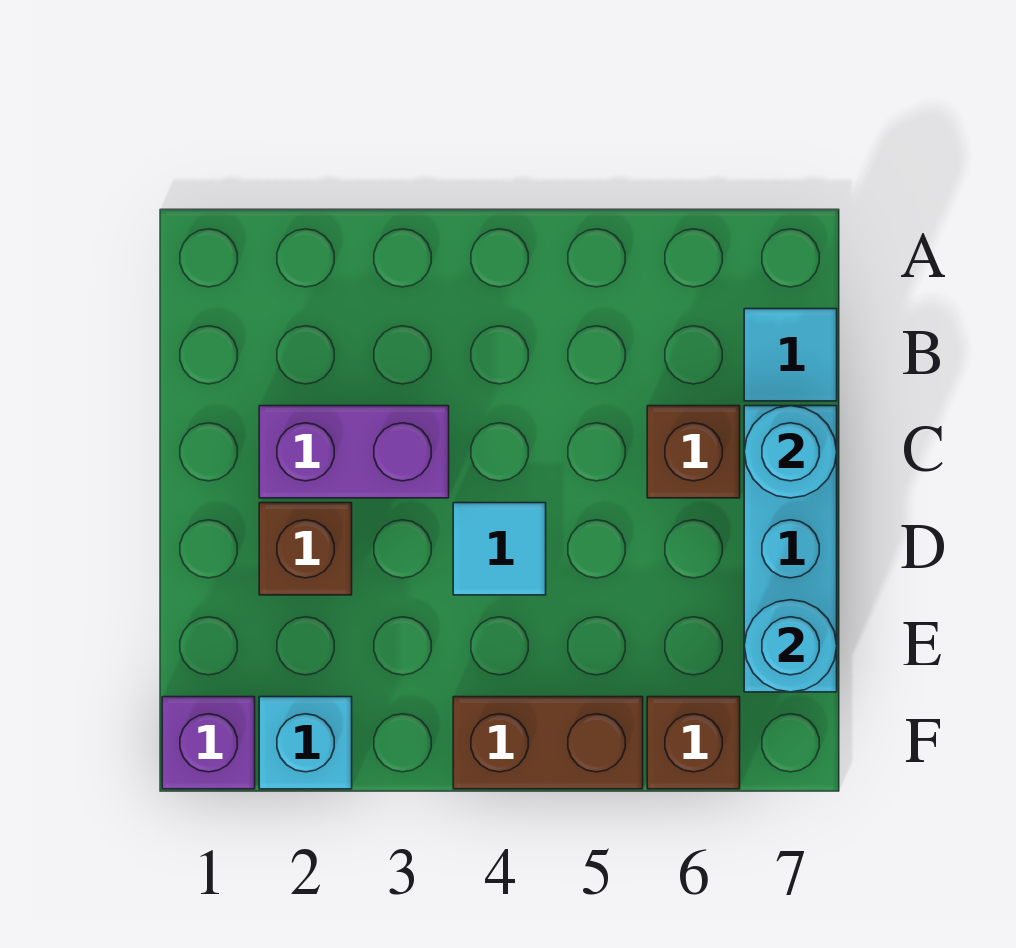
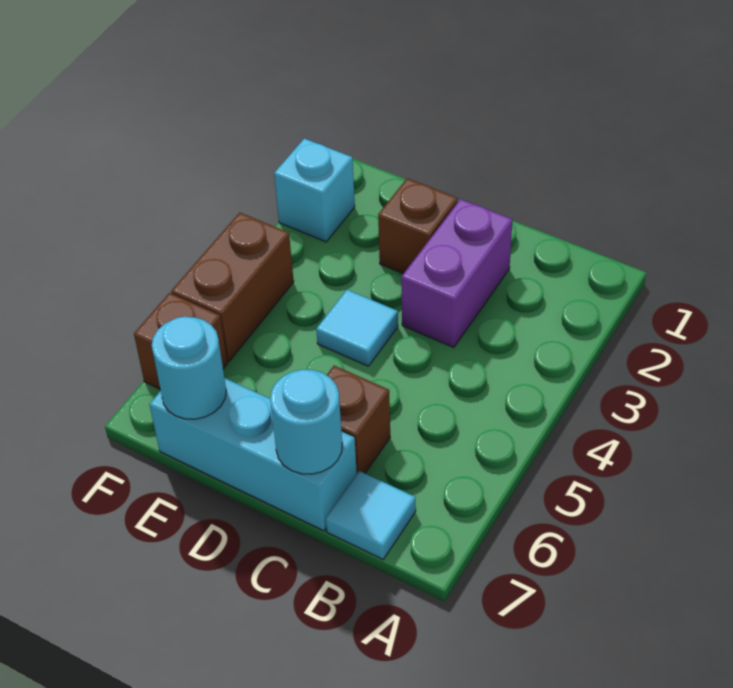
purple brick F1 level 1 -> none

